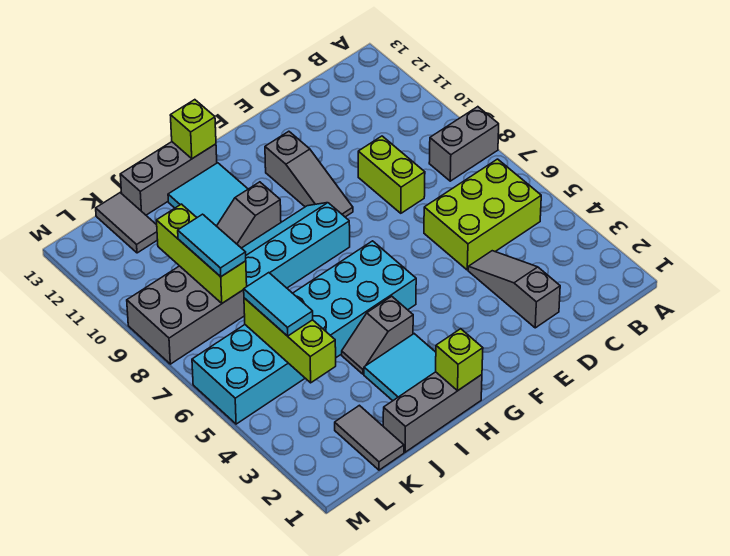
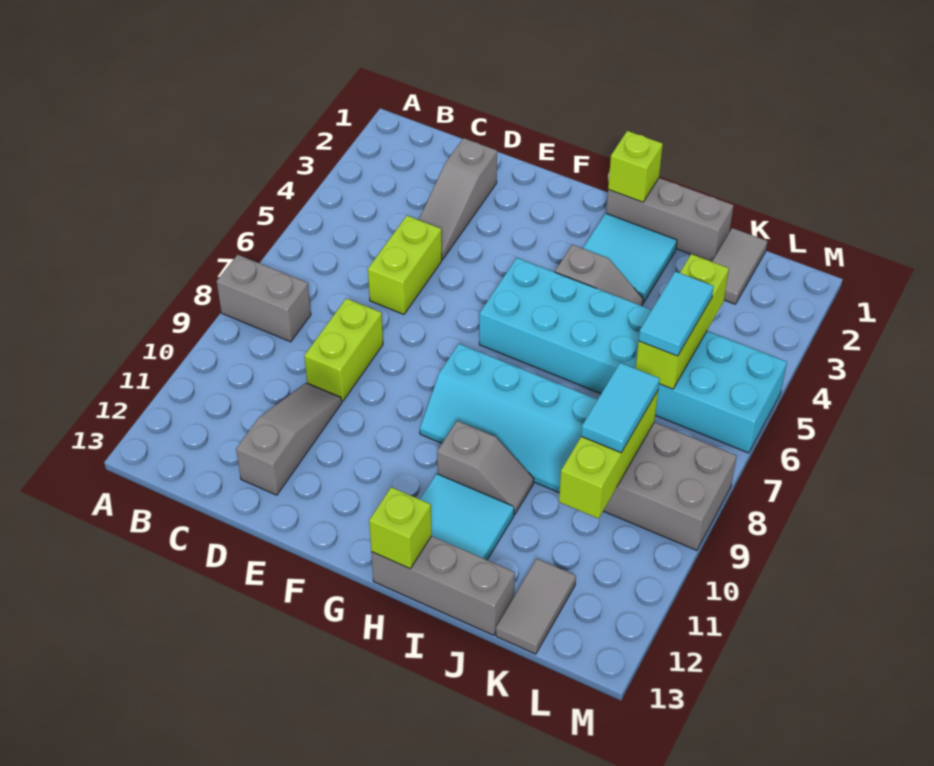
lime brick B5:D6 level 1 -> lime brick D5:D6 level 1
grey slope F9:F11 level 1 top 11 -> grey slope D10:D12 level 1 top 12

